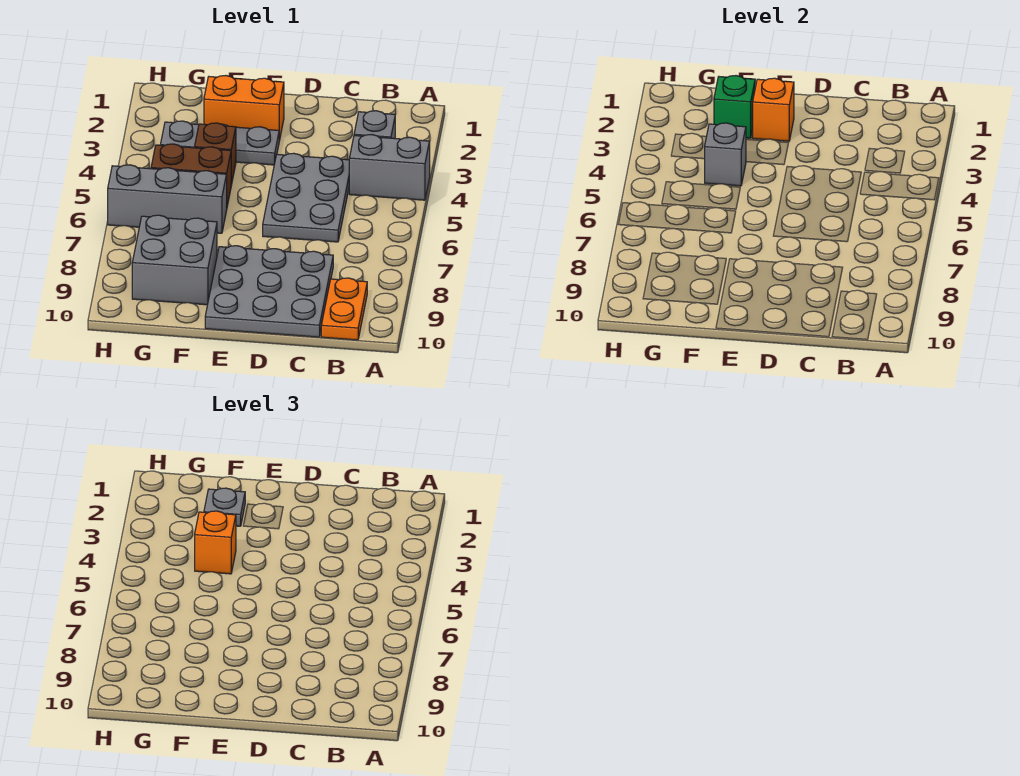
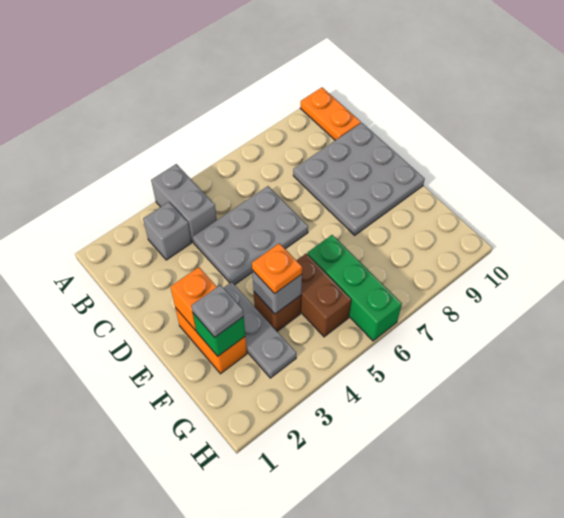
orange plate B9:B10 level 1 -> orange plate A10:B10 level 1
orange brick F4 level 3 -> orange plate F4 level 3
grey brick F6:H6 level 1 -> green brick F6:H6 level 1
grey brick F8:G9 level 1 -> none

